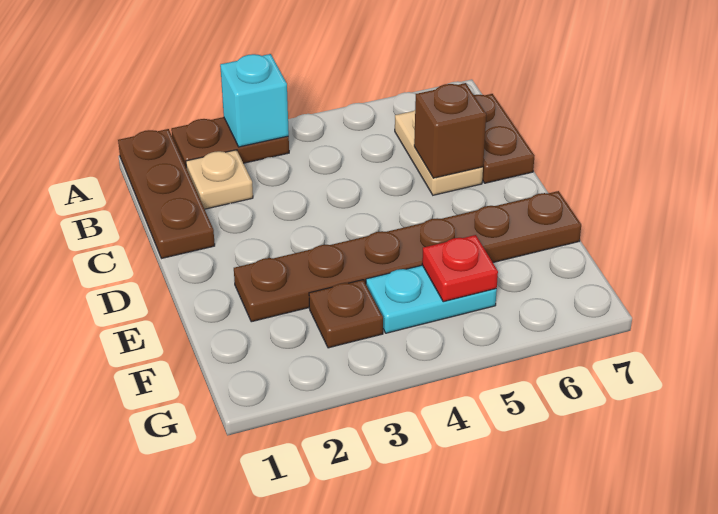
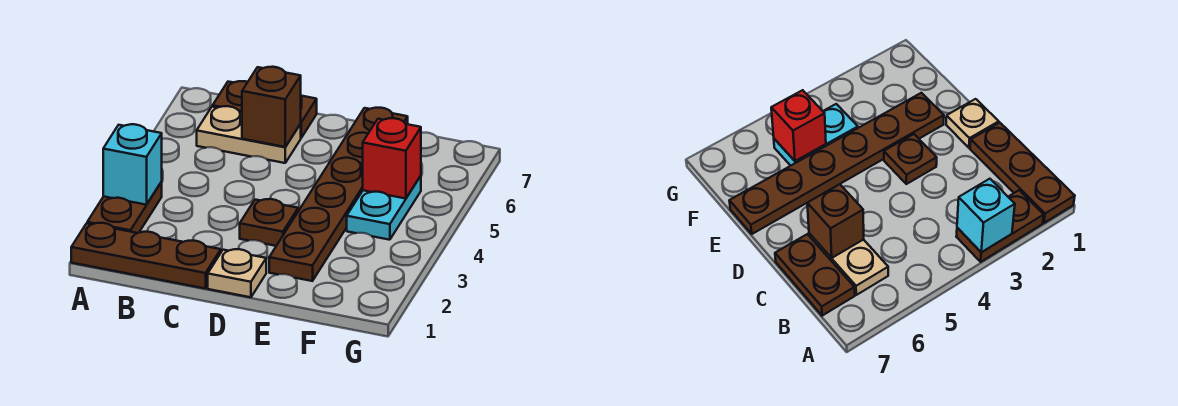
tan plate B2 level 1 -> tan plate D1 level 1
brown plate F3 level 1 -> brown plate D3 level 1
red plate F5 level 2 -> red brick F5 level 2

